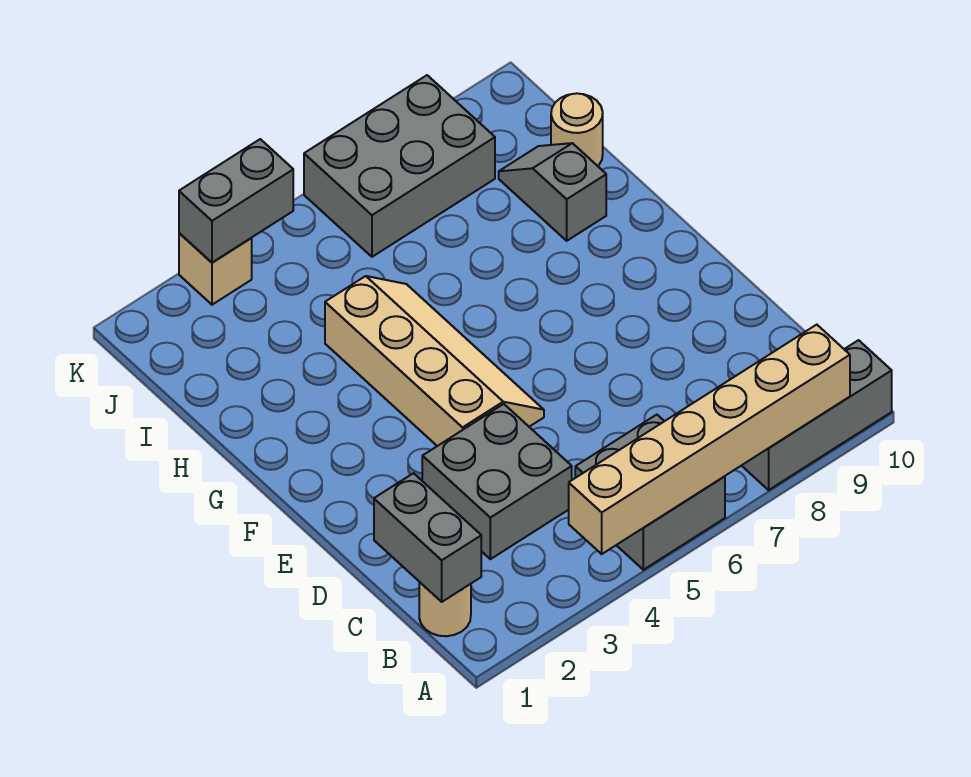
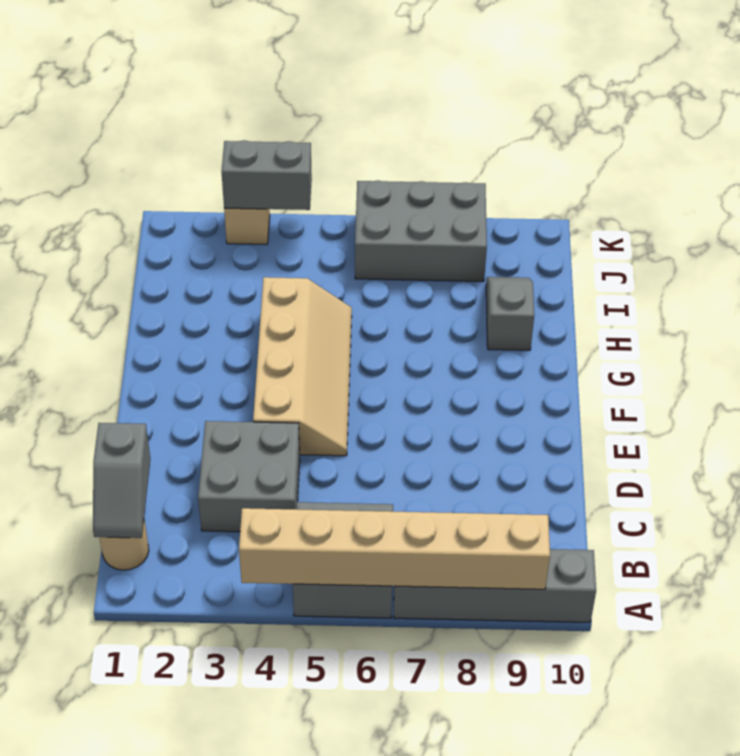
grey brick A8:A10 level 1 -> grey brick A7:A10 level 1
grey brick B1:C1 level 2 -> grey slope B1:C1 level 2 top C
tan round brick I10 level 1 -> none

